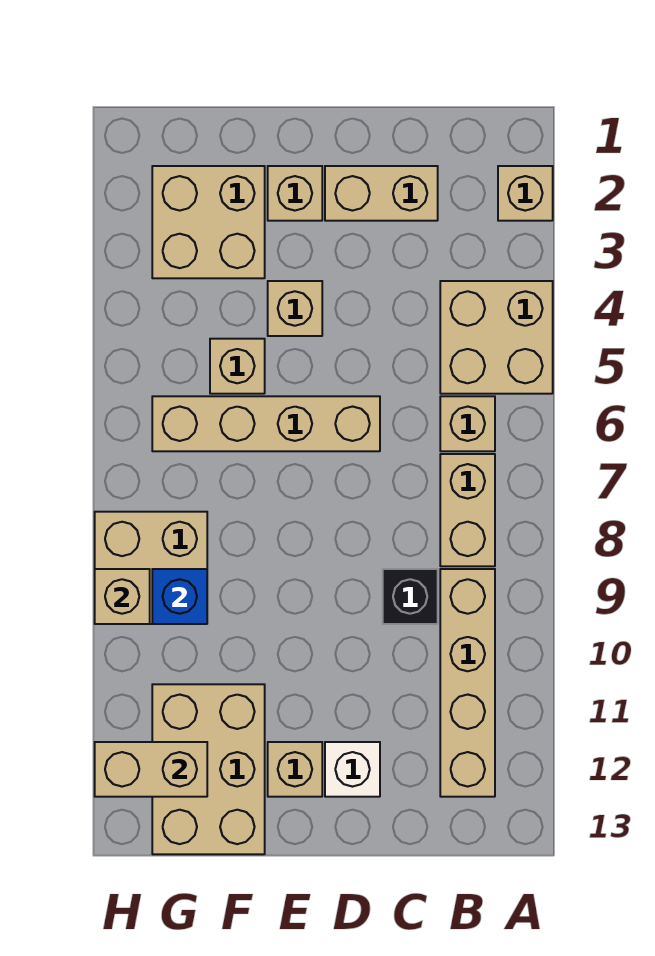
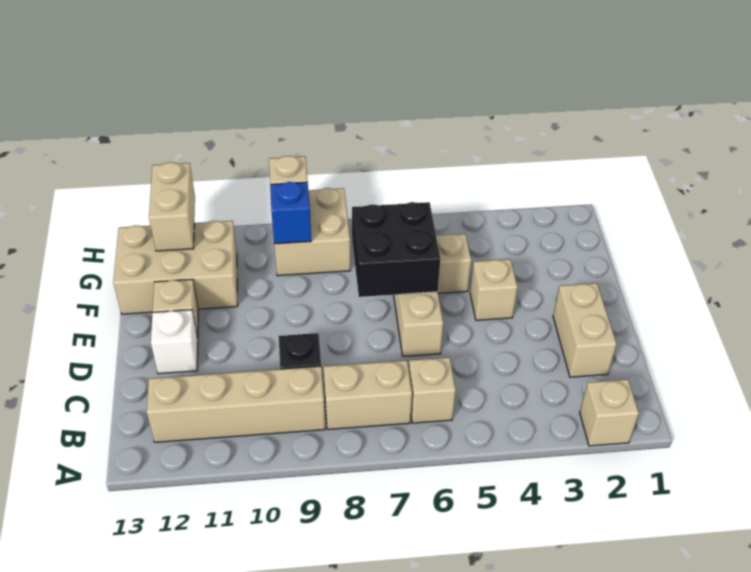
tan brick A4:B5 level 1 -> none
tan brick E2 level 1 -> none
none -> black brick E6:F7 level 2
tan brick F2:G3 level 1 -> none

